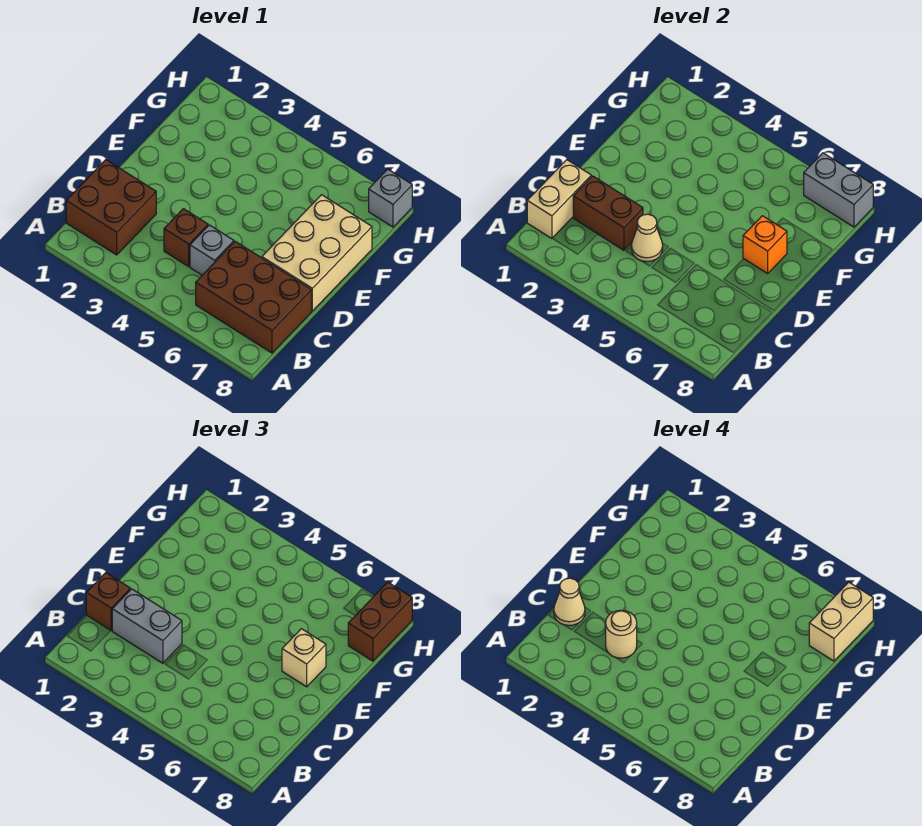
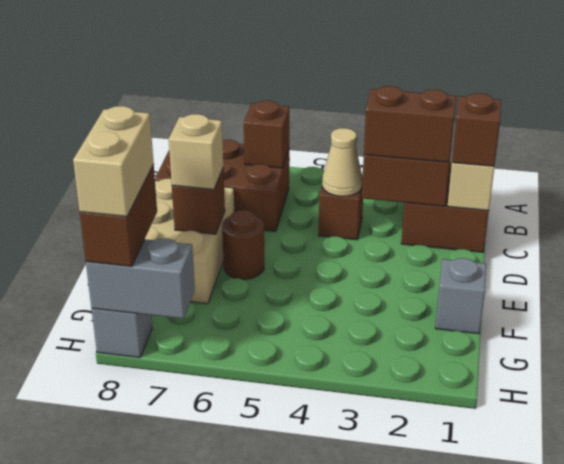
none -> brown brick B6 level 2
tan cone C1 level 4 -> none
grey brick C2:C3 level 3 -> brown brick C2:C3 level 3
tan round brick C3 level 4 -> none
grey brick C5 level 1 -> grey brick F1 level 1
none -> brown round brick E6 level 1
orange brick E7 level 2 -> brown brick E7 level 2

